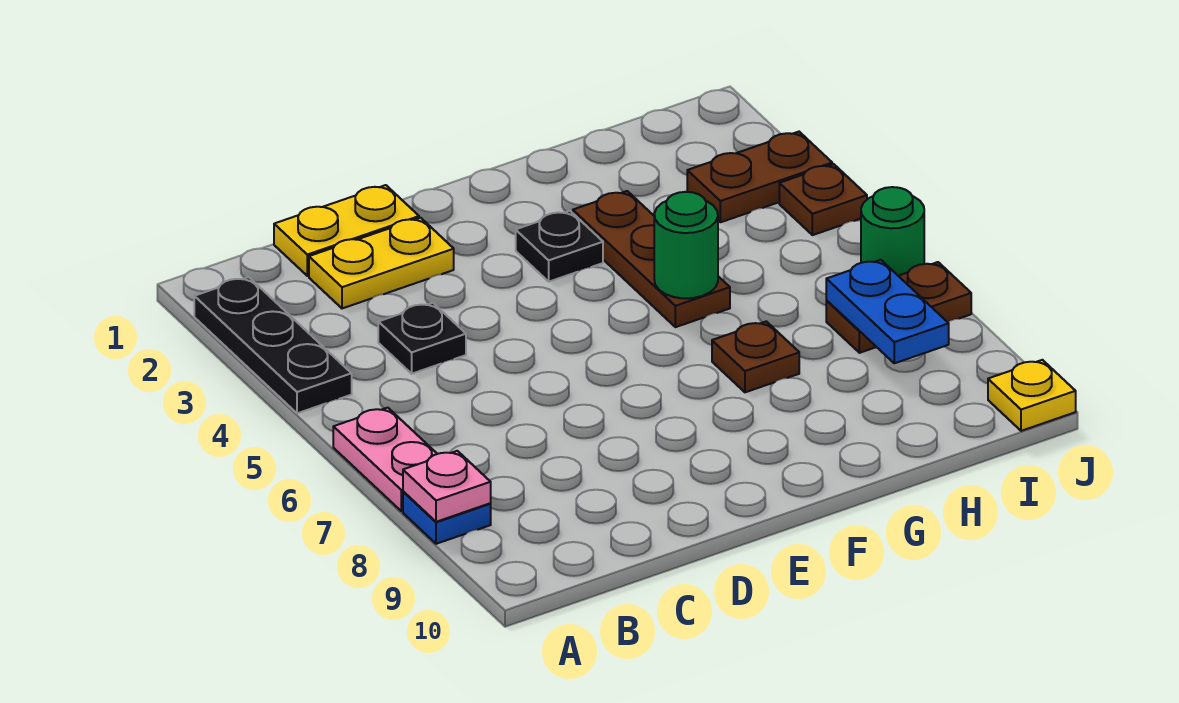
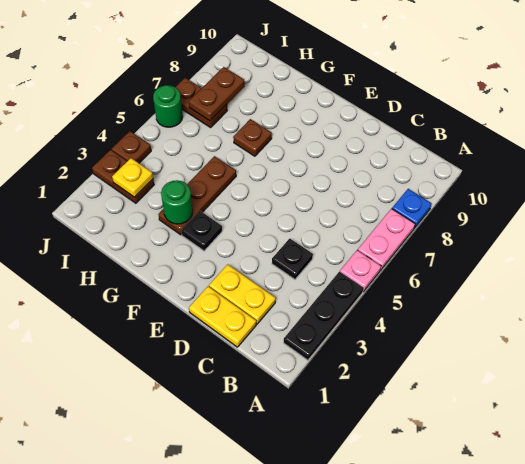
pink plate A8 level 2 -> pink plate A5 level 1
green round brick G5 level 2 -> green round brick G3 level 2
blue plate I7:I8 level 2 -> brown plate I7:I8 level 2
yellow plate J10 level 1 -> yellow plate I3 level 2

